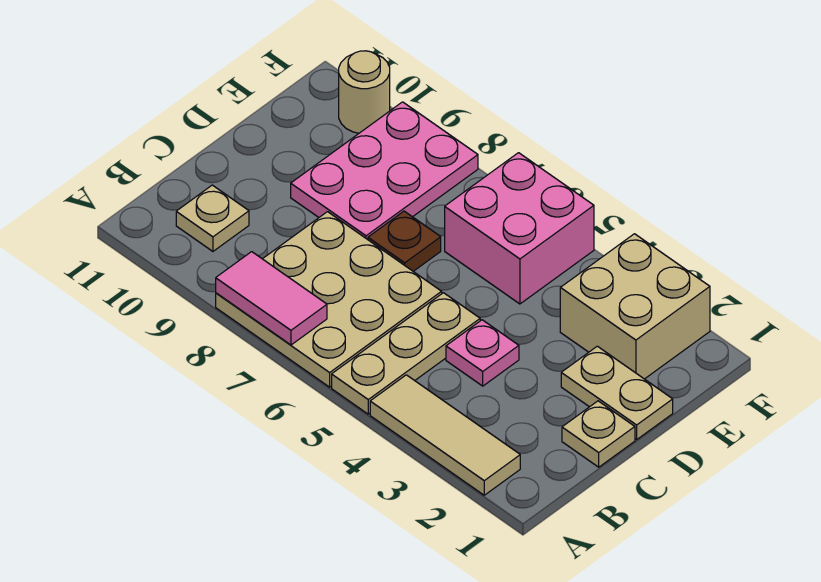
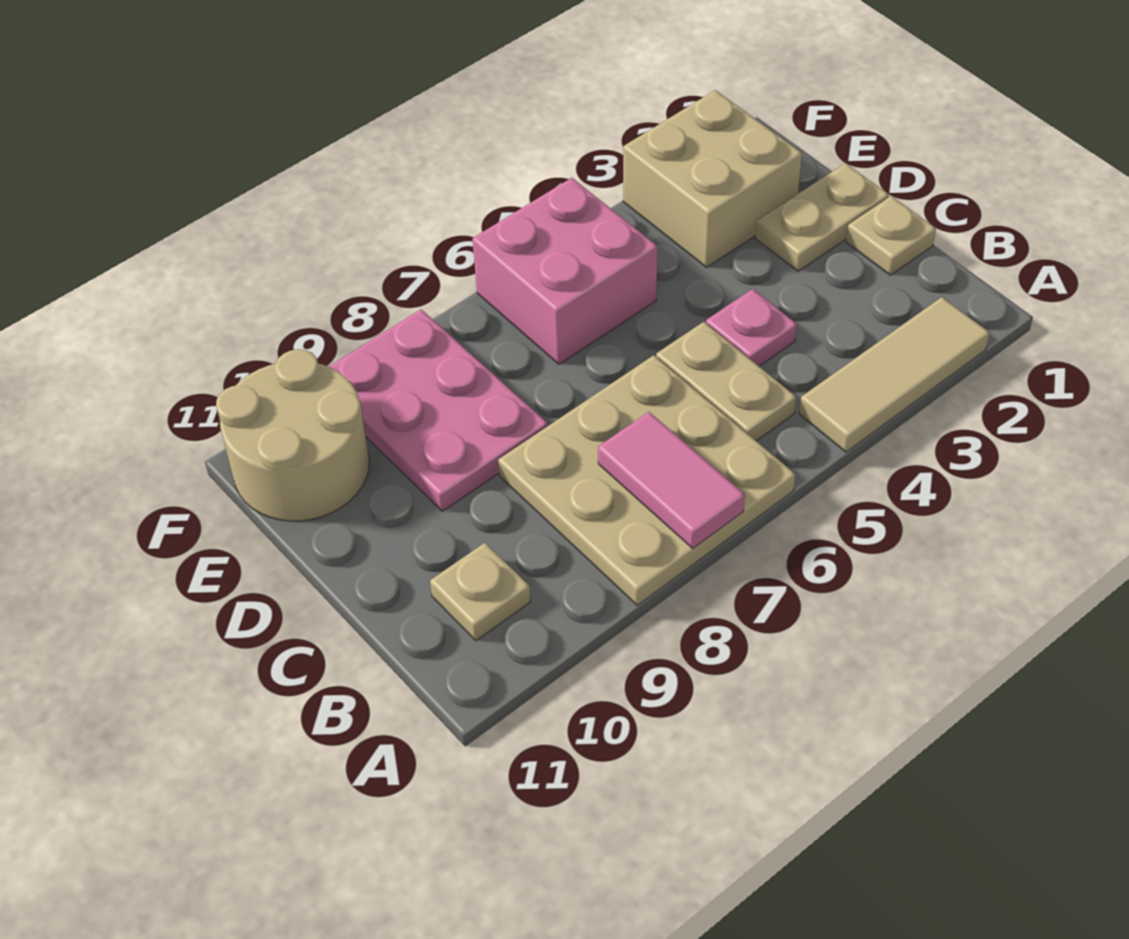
tan plate A5:C5 level 1 -> tan plate B5:C5 level 1
pink tile A7:A8 level 2 -> pink tile A7:B7 level 2
brown plate D7 level 1 -> none
tan round brick F10 level 1 -> tan round brick E10:F11 level 1

